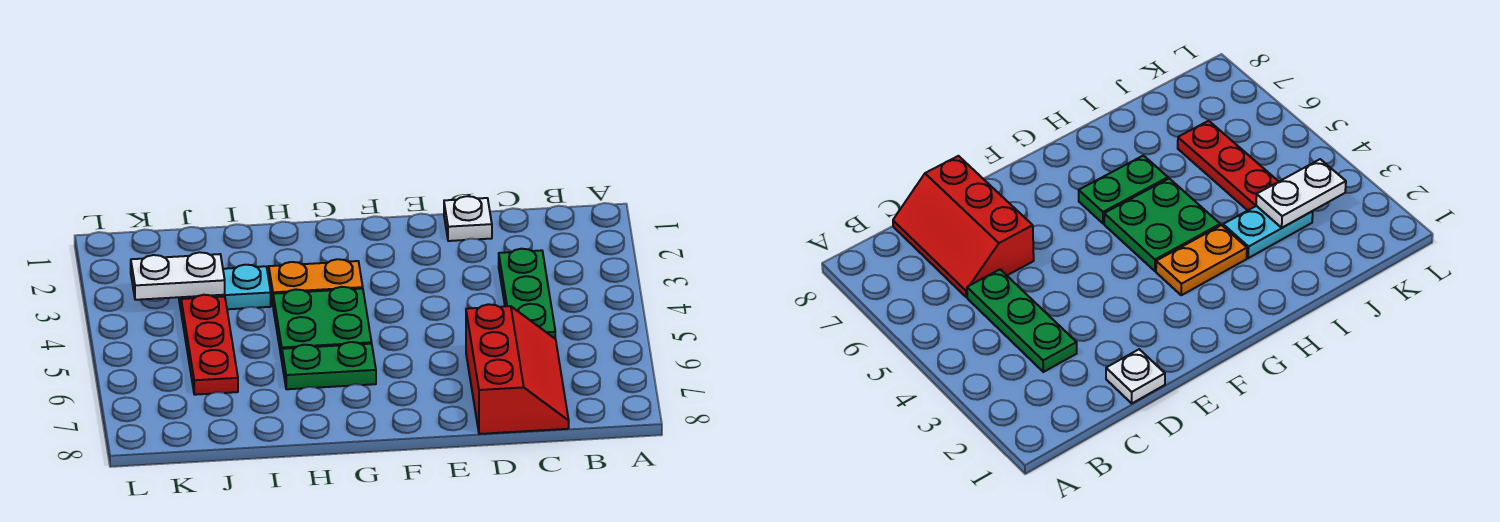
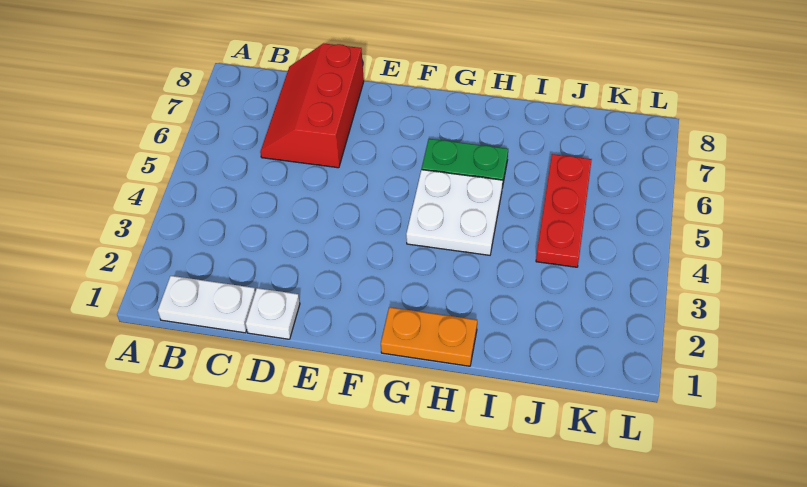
green plate C3:C5 level 1 -> none
orange plate G3:H3 level 1 -> orange plate G1:H1 level 1
green plate G4:H5 level 1 -> white plate G4:H5 level 1
cyan plate I3:J3 level 1 -> none
white plate J3:K3 level 2 -> white plate B1:C1 level 1

